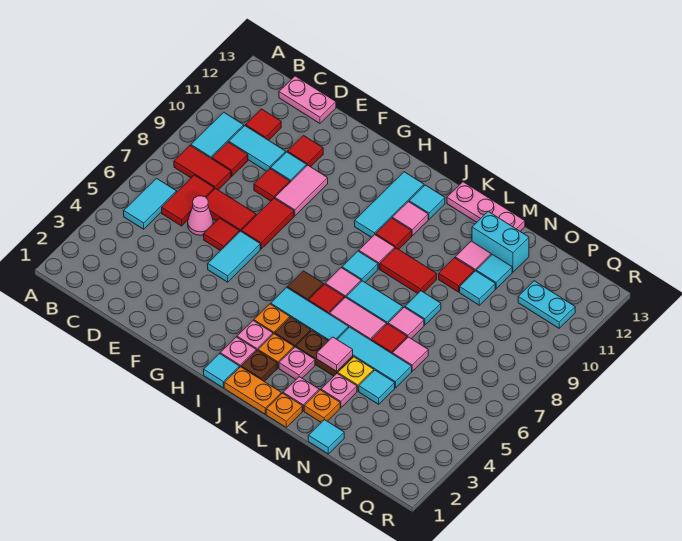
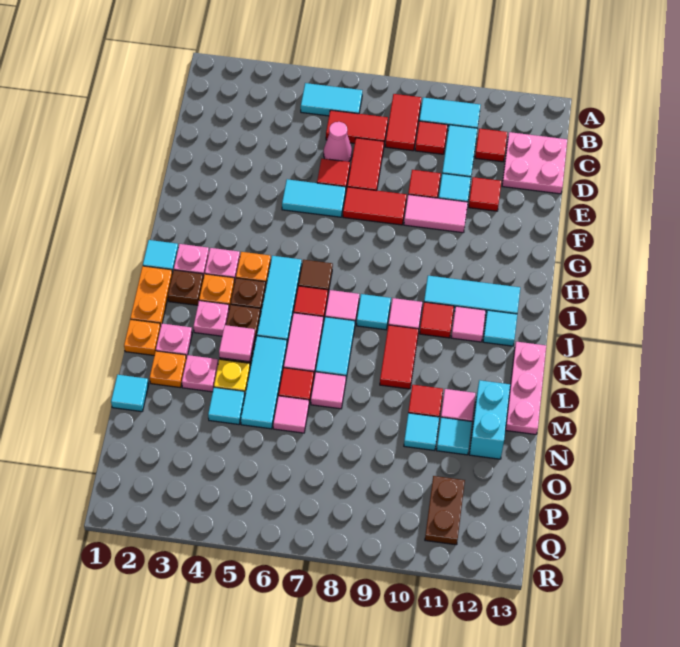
pink plate C13:D13 level 1 -> pink plate C12:D13 level 1
cyan tile M8 level 1 -> none
cyan plate P11:Q11 level 1 -> brown plate P11:Q11 level 1

